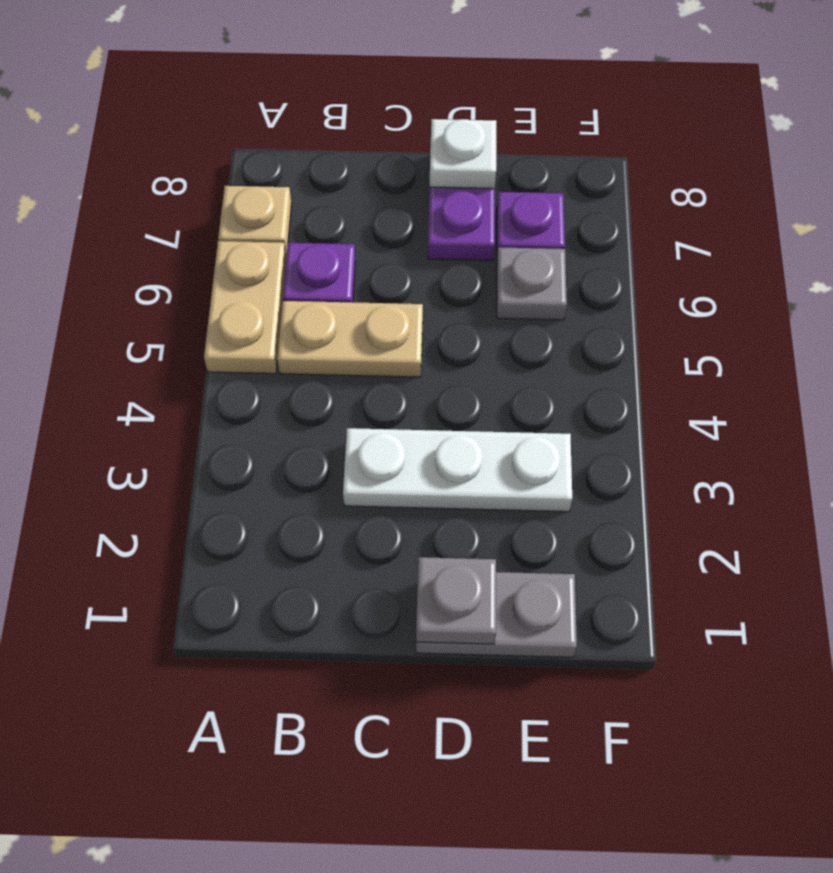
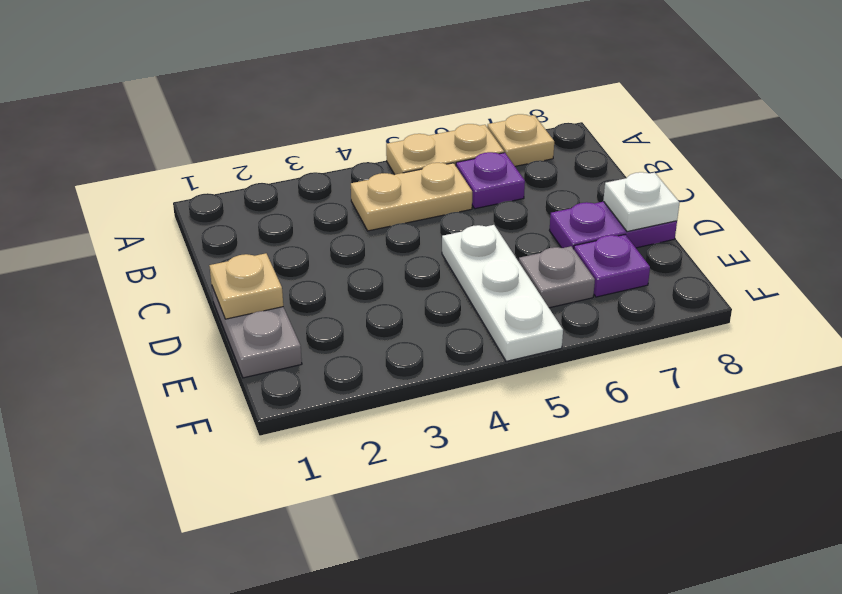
tan plate B5:C5 level 1 -> tan plate B4:B5 level 1
white plate C3:E3 level 1 -> white plate D5:F5 level 1
grey plate D1 level 2 -> tan plate D1 level 2

